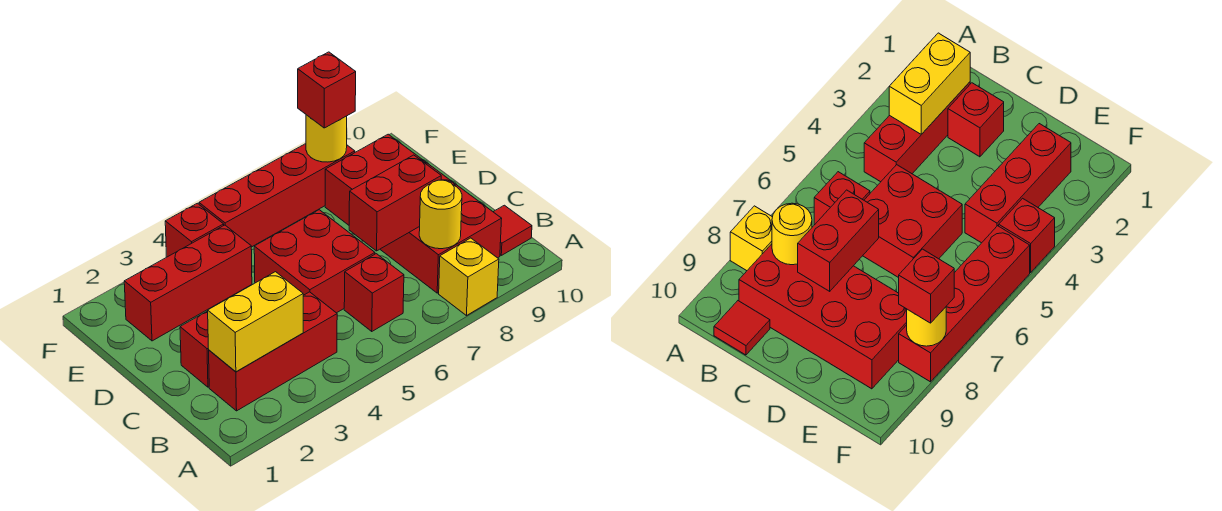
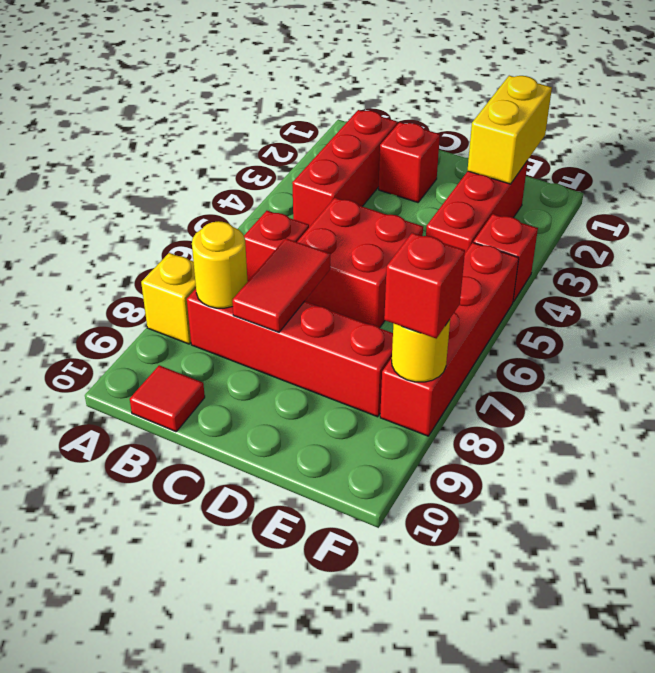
yellow brick B2:B3 level 2 -> yellow brick E1:E2 level 2
red brick B8:E9 level 1 -> red brick B8:E8 level 1
red brick C7:C8 level 2 -> red tile C7:C8 level 2

